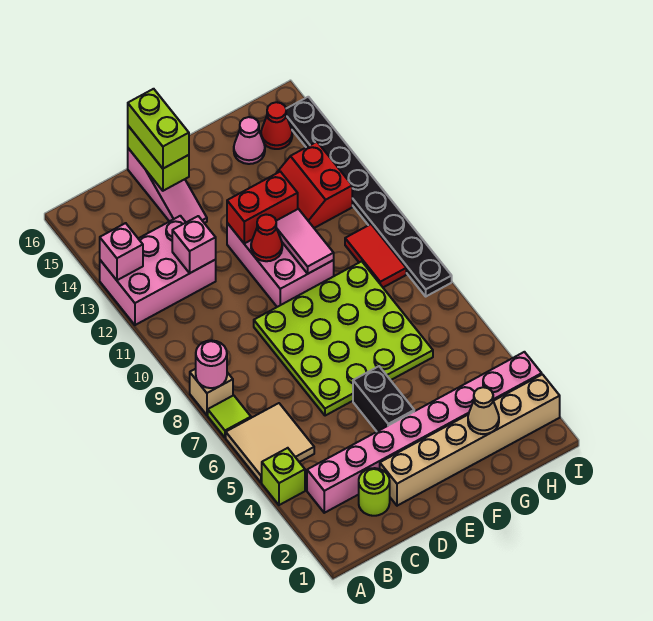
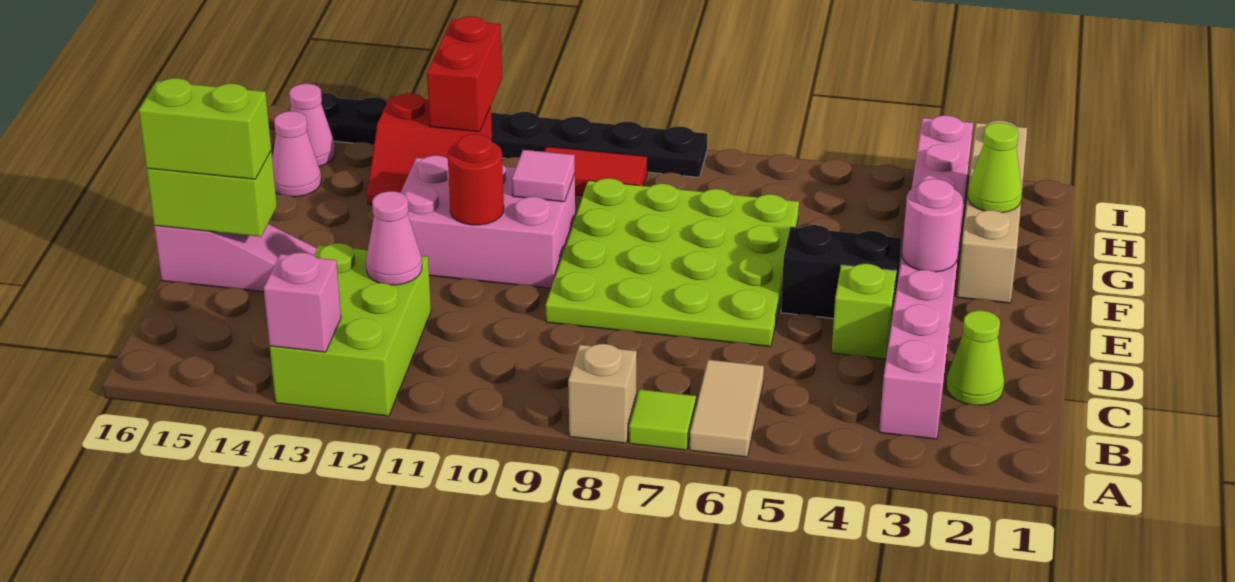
lime brick A4 level 1 -> lime brick D4 level 1
tan tile A5:B6 level 1 -> tan tile A6:B6 level 1
pink round brick A8 level 2 -> pink round brick E3 level 2
pink brick A12:C13 level 1 -> lime brick A12:C13 level 1
lime round brick C2 level 1 -> lime cone C2 level 1
pink brick C12 level 2 -> pink cone C12 level 2
tan brick D2:I2 level 1 -> tan brick F2:I2 level 1
red cone E11 level 2 -> red round brick E11 level 2
red brick E12:F12 level 2 -> red brick H12:I12 level 2
pink tile F10:F11 level 2 -> pink tile F10 level 2
tan cone G2 level 2 -> lime cone G2 level 2
red cone H15 level 1 -> pink cone H15 level 1

